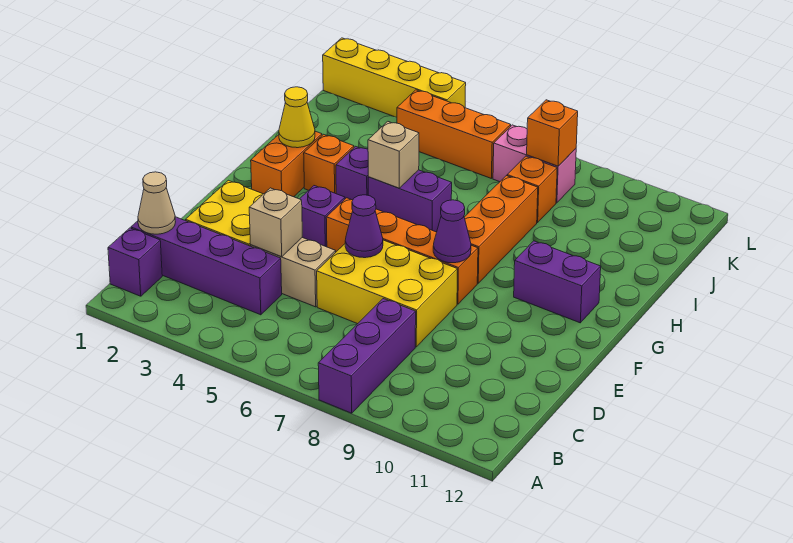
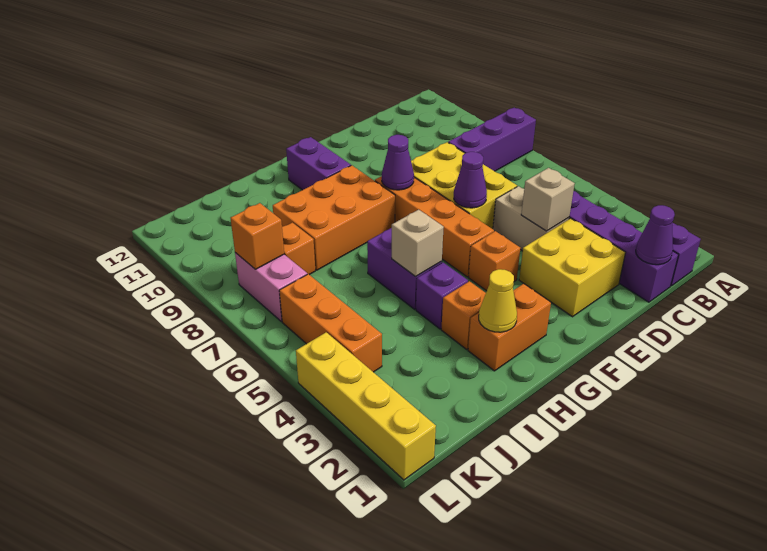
tan cone C1 level 2 -> purple cone C1 level 2
purple brick F4 level 1 -> orange brick F4 level 1
orange brick G8:I8 level 1 -> orange brick G8:I9 level 1

